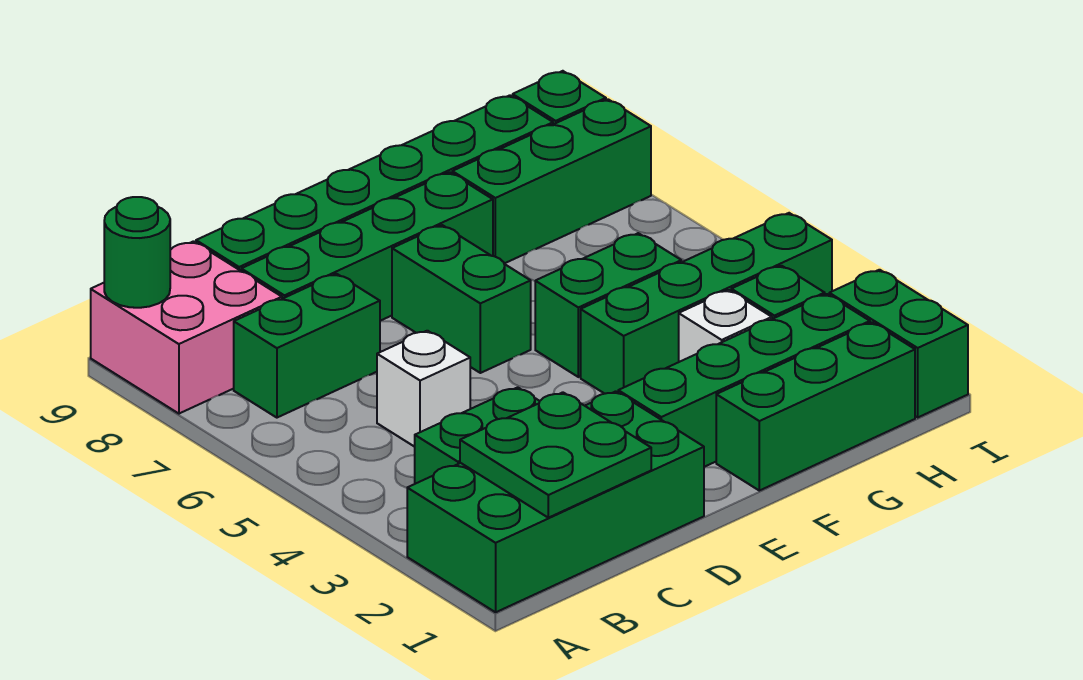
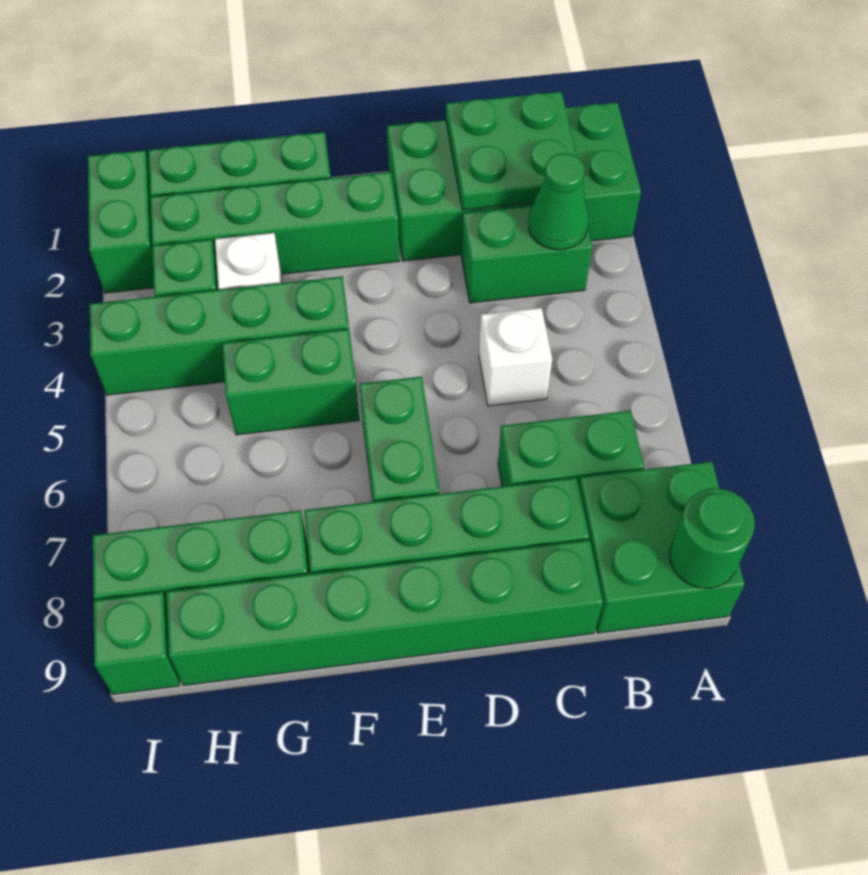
pink brick A8:B9 level 1 -> green brick A8:B9 level 1
none -> green cone B3 level 2

